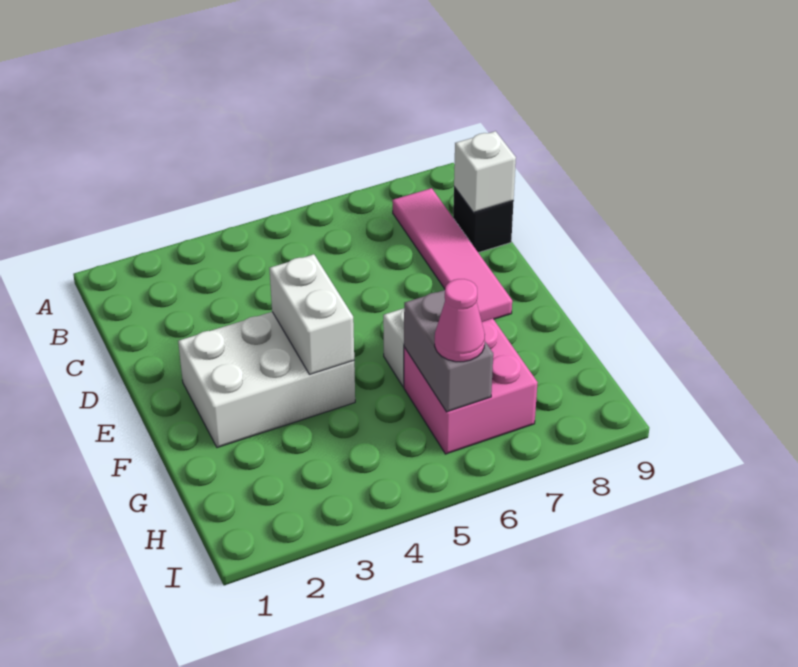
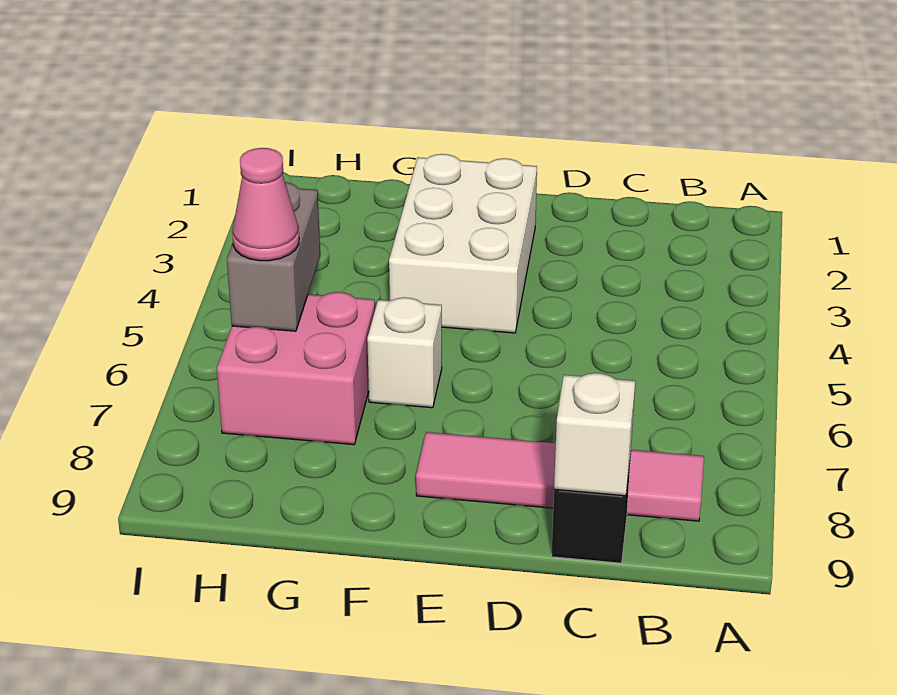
white brick E4:F4 level 2 -> none
grey brick G6:H6 level 2 -> grey brick H5:H6 level 2

